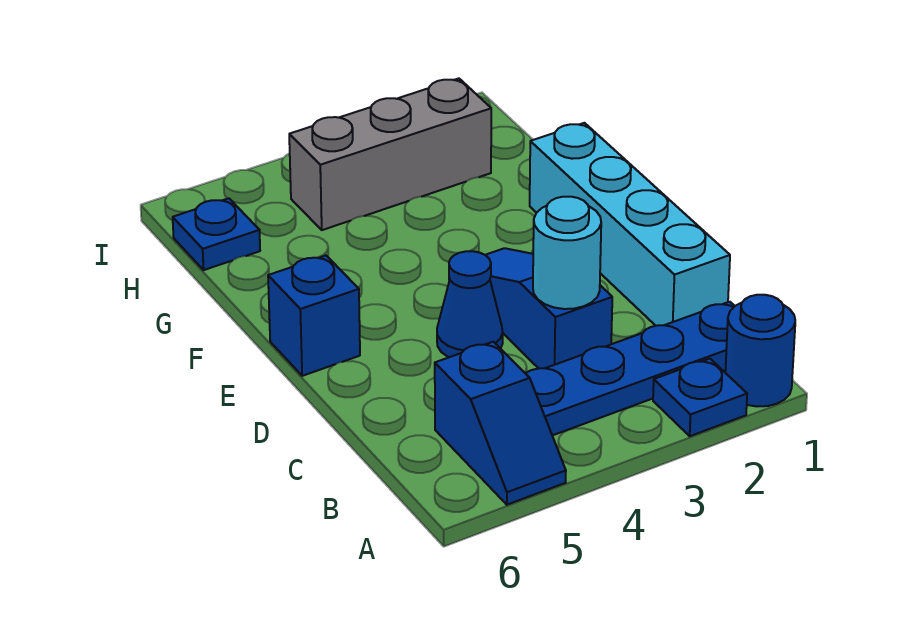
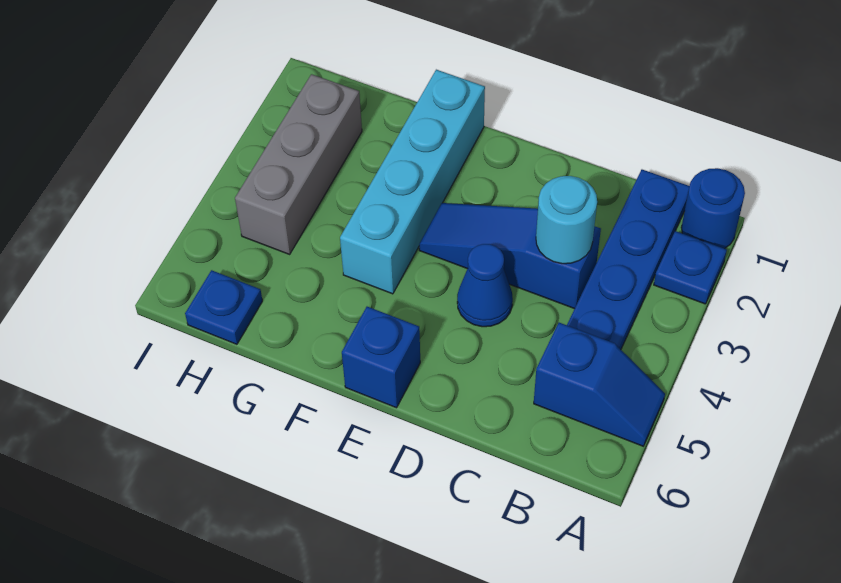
cyan brick C1:F1 level 1 -> cyan brick F1:F4 level 1

